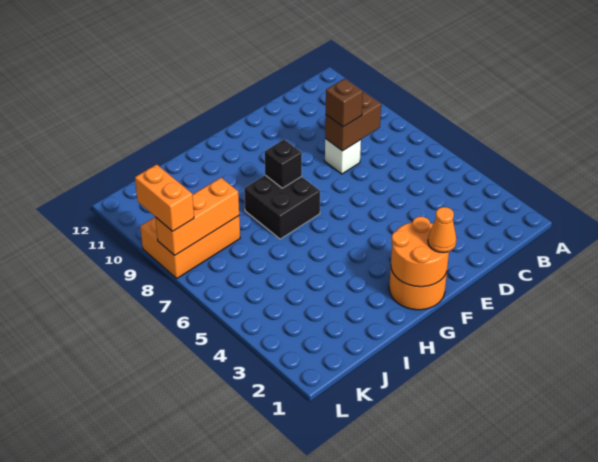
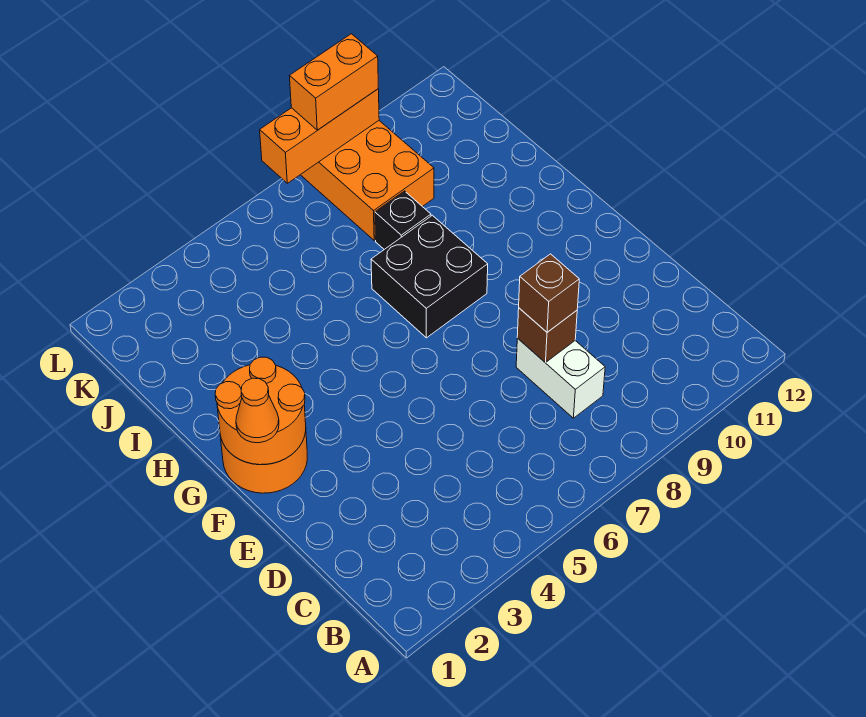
brown brick C8:D8 level 2 -> brown brick D8 level 2
white brick D8 level 1 -> white brick C8:D8 level 1
black brick G8 level 2 -> black brick I8 level 1
orange brick J8:L8 level 2 -> orange brick L7:L9 level 2

